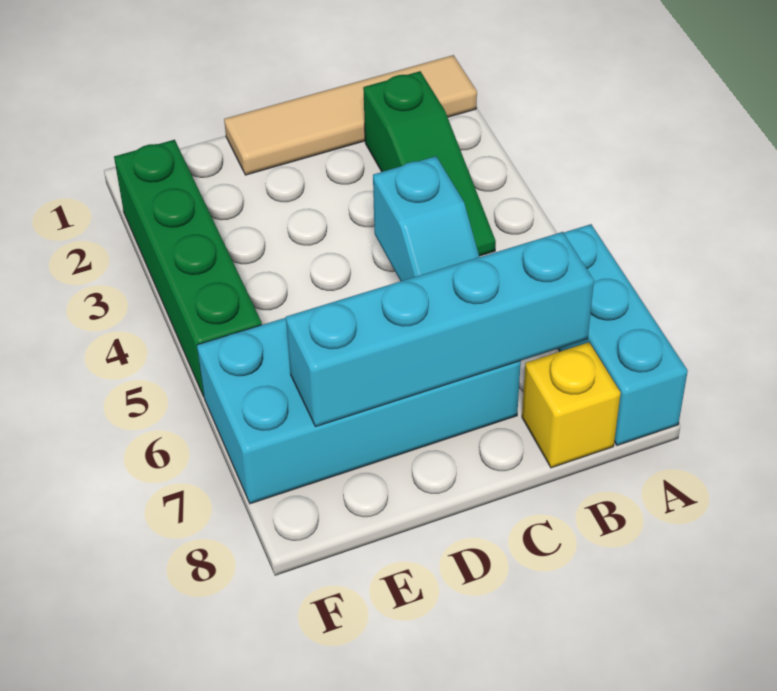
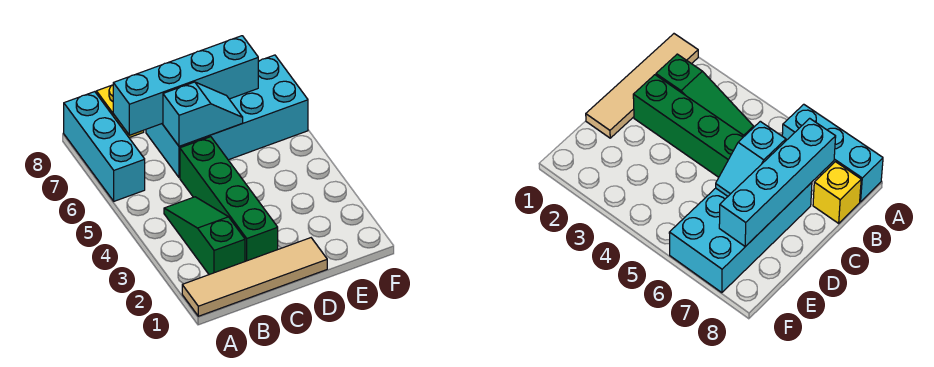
cyan slope C5:C6 level 2 top 5 -> cyan slope C6:D6 level 2 top C
green brick F2:F5 level 1 -> green brick C2:C5 level 1

